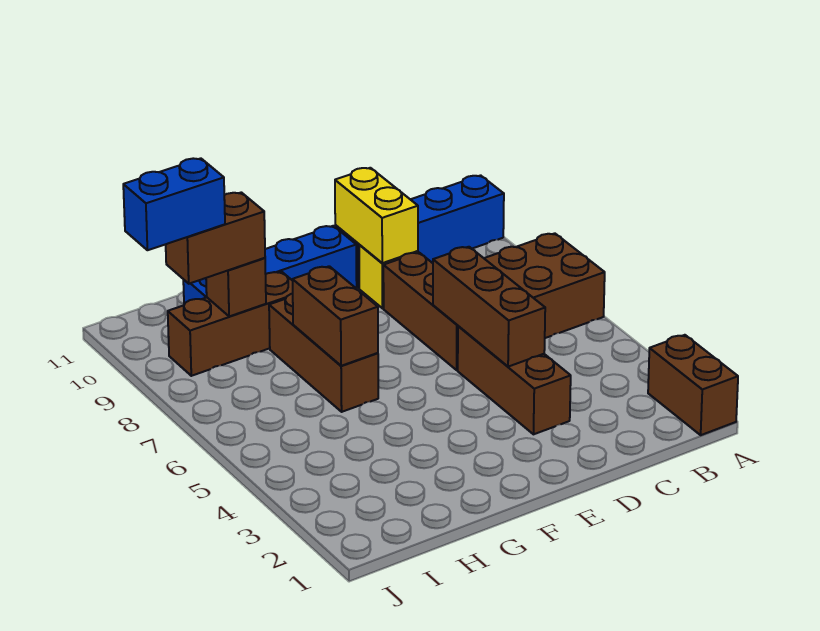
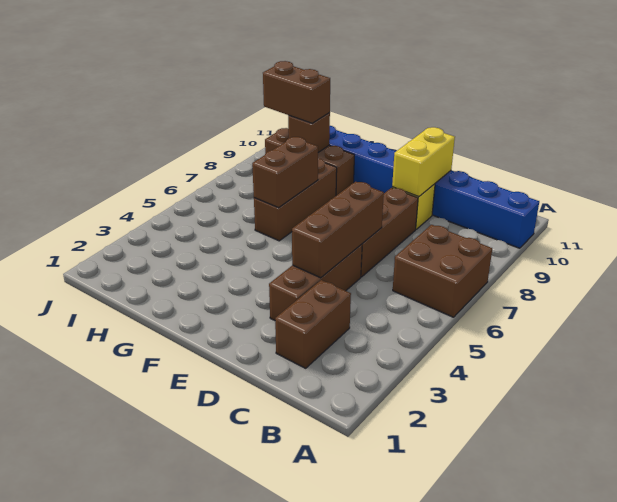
brown brick A1:A2 level 1 -> brown brick C2:C3 level 1
blue brick I9:J9 level 4 -> none

